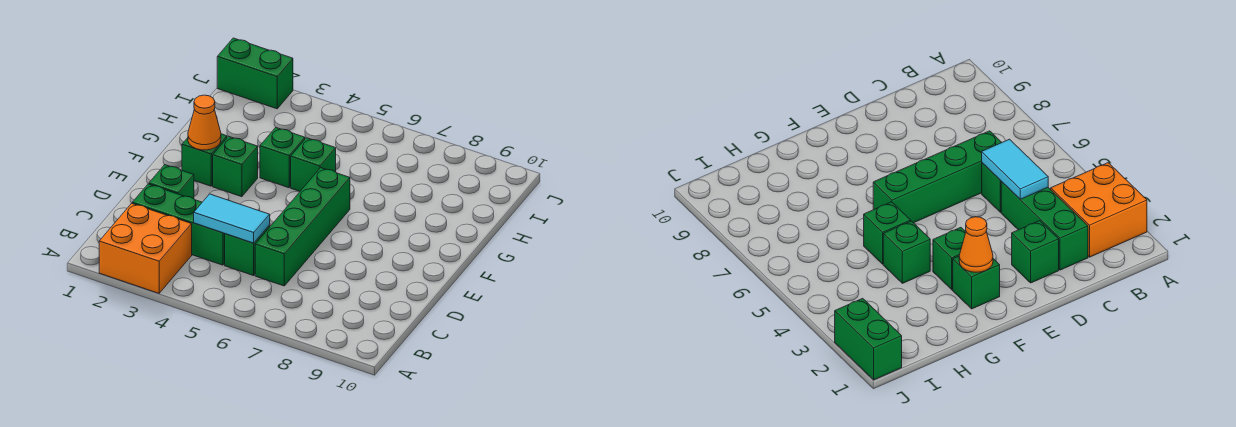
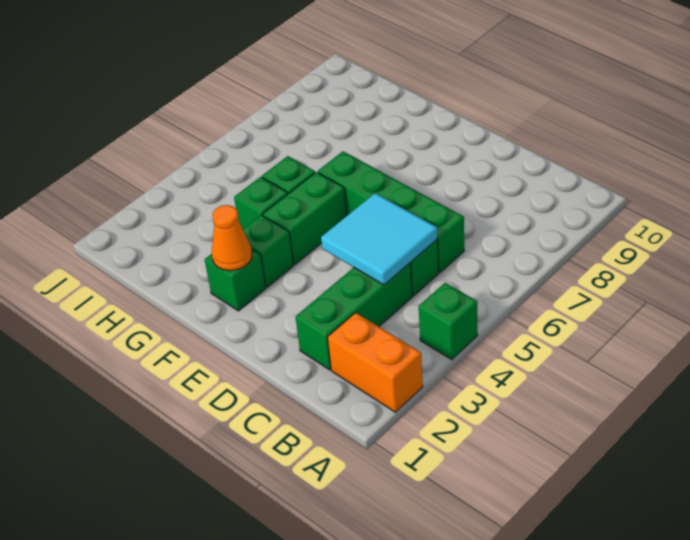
orange brick A2:B3 level 1 -> orange brick A2:B2 level 1
cyan tile C4:C5 level 2 -> cyan tile C4:D5 level 2
green brick D2 level 1 -> green brick A4 level 1
green brick J1:J2 level 1 -> green brick F4:F5 level 1

